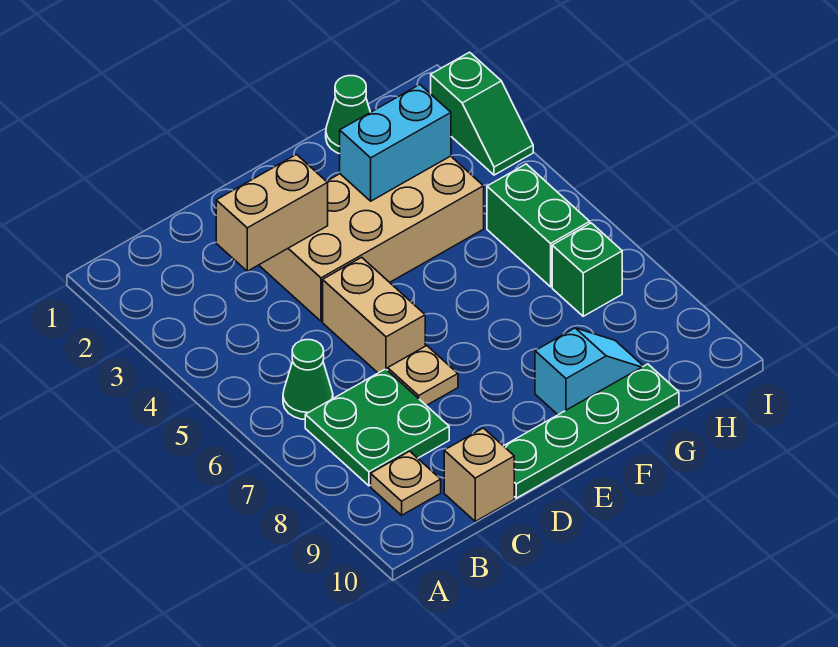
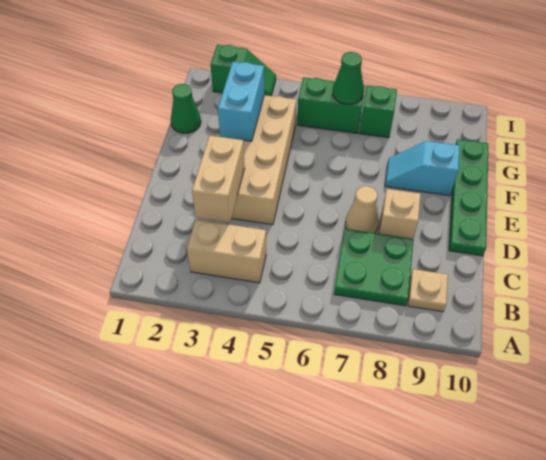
green cone B6 level 1 -> green cone H6 level 2
tan brick C10 level 1 -> tan brick D8 level 1
tan brick D5:D6 level 1 -> tan brick B3:B4 level 1
tan plate D7 level 1 -> tan cone D7 level 1
cyan slope F9:G9 level 1 top F -> cyan slope F8:F9 level 1 top 9

